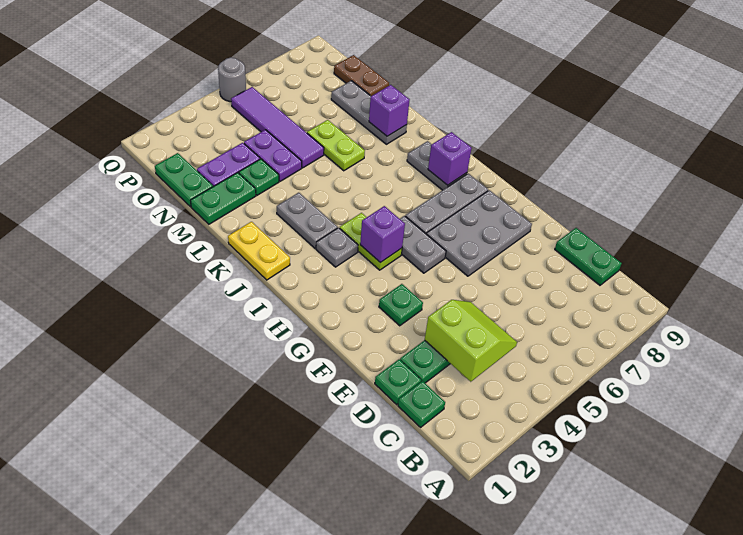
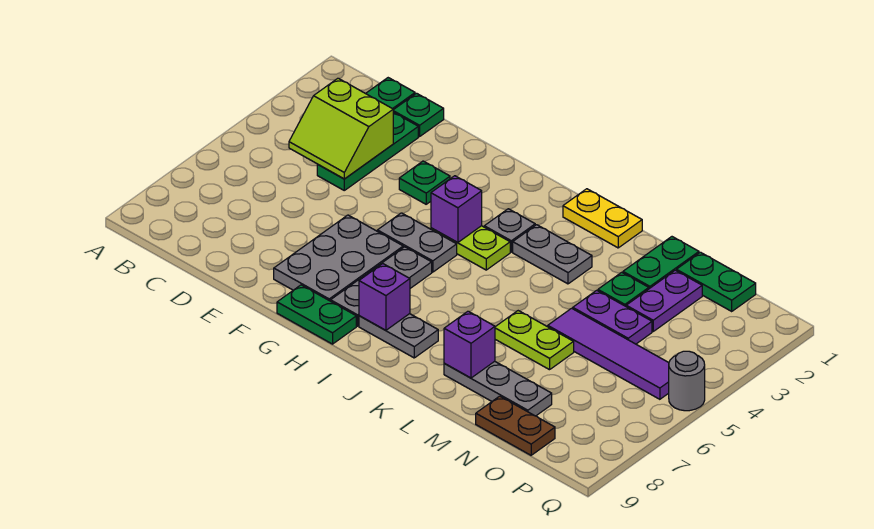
green plate C9:D9 level 1 -> green plate G9:H9 level 1

